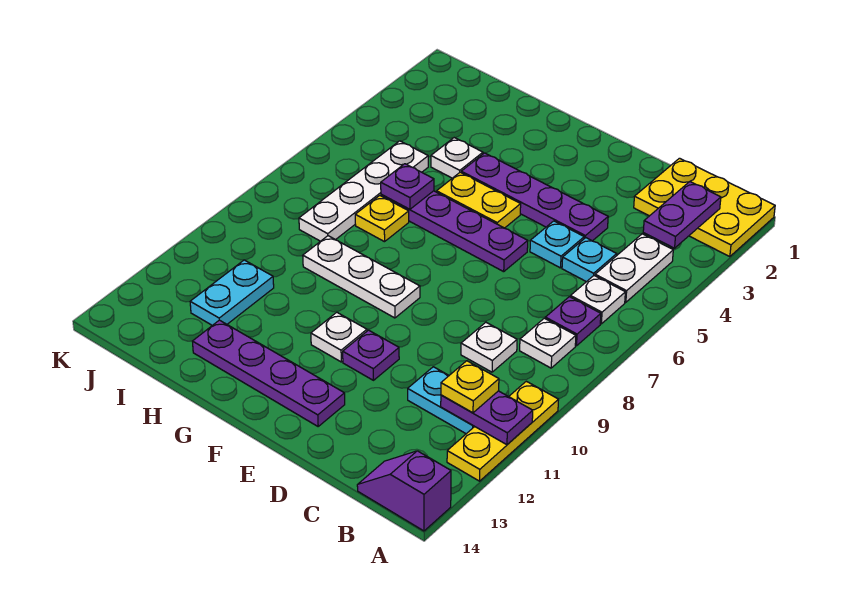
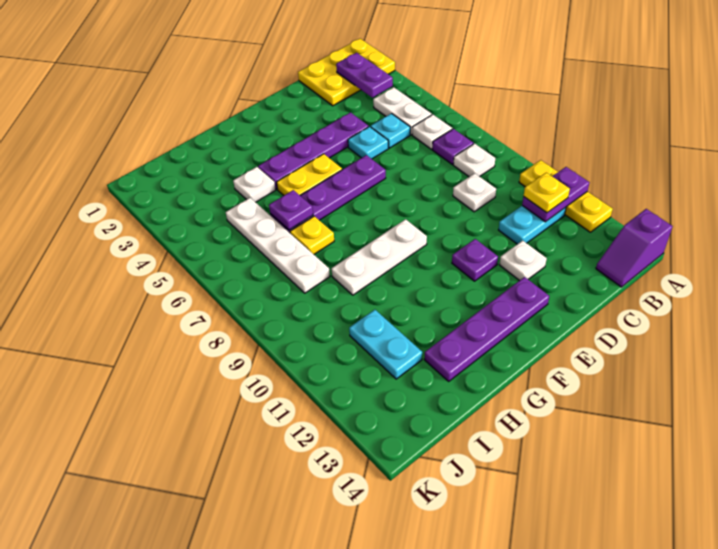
white plate F11 level 1 -> white plate D12 level 1

